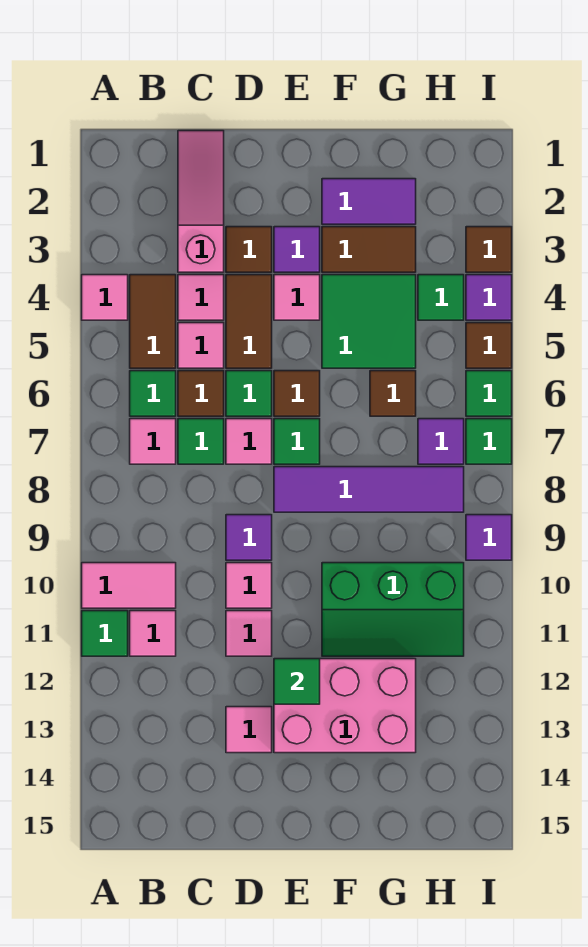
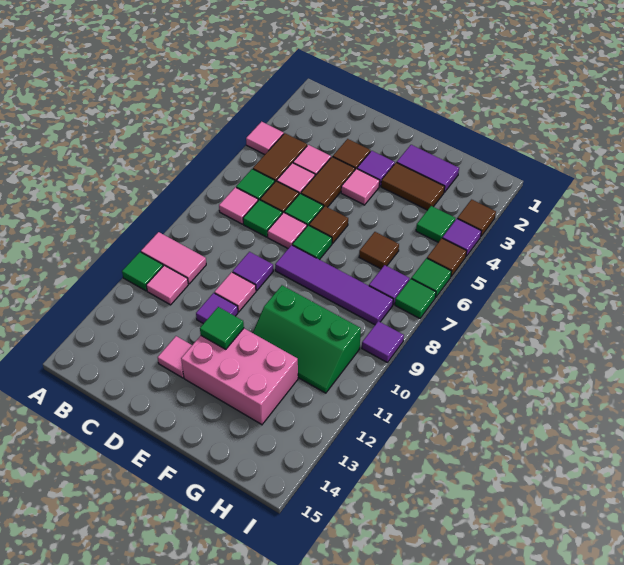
pink slope C1:C3 level 1 top 3 -> none
pink tile D11 level 1 -> purple tile D11 level 1
green tile F4:G5 level 1 -> none

